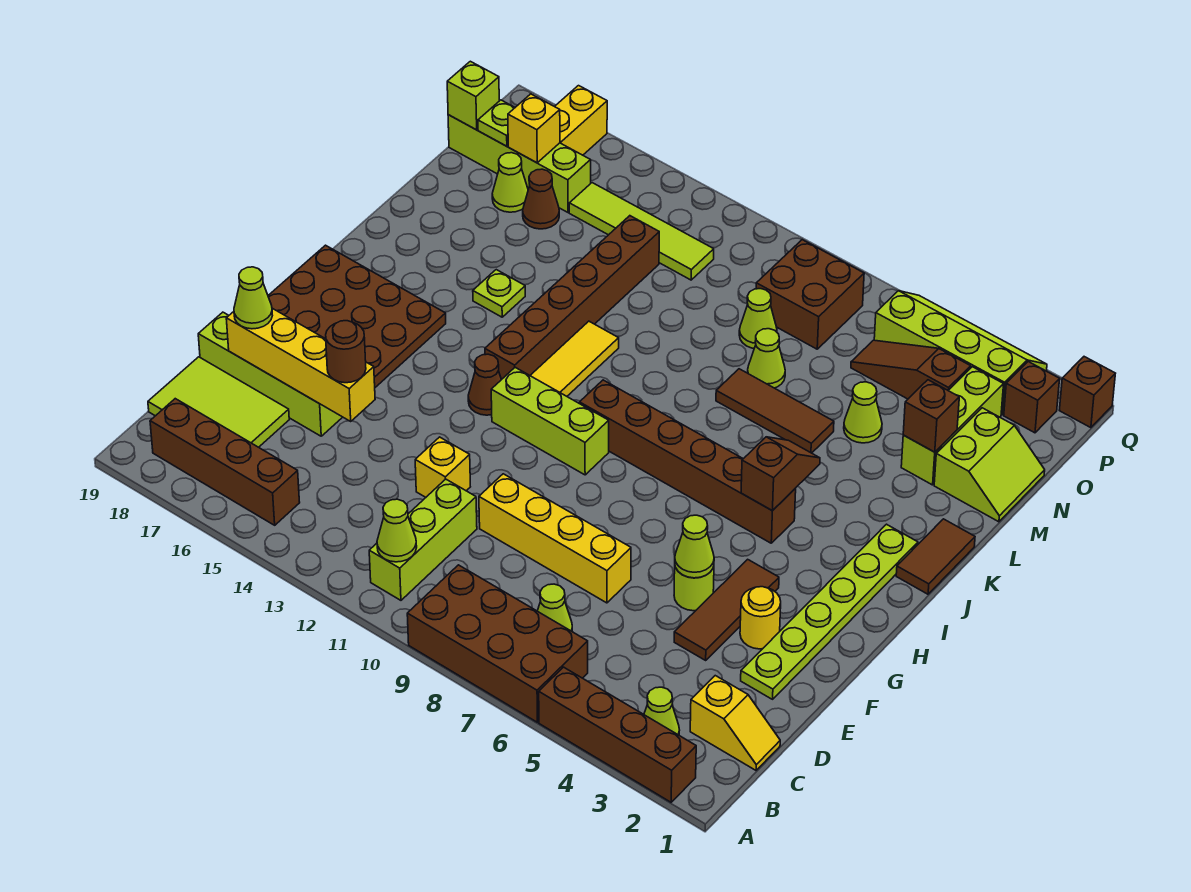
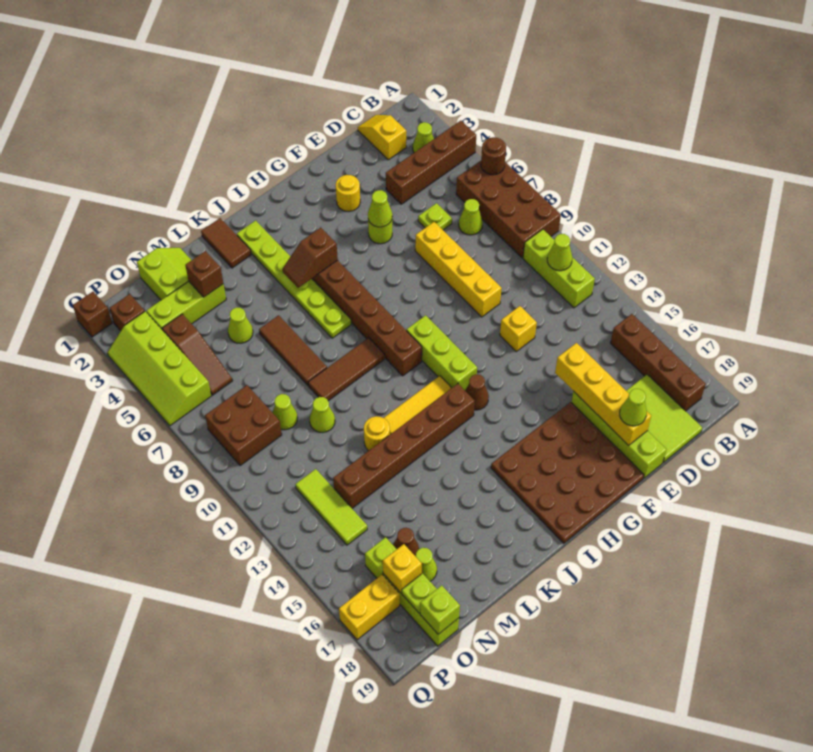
brown brick A2:A5 level 1 -> brown brick A4:D4 level 1
lime brick B11:D11 level 1 -> lime brick B10:B12 level 1
lime plate E2:J2 level 1 -> lime plate J2:J7 level 1
brown tile E4:G4 level 1 -> brown tile J9:L9 level 1
brown round brick E15 level 3 -> brown round brick A6 level 2
brown tile J1:K1 level 1 -> brown tile K1:K2 level 1
lime plate K15 level 1 -> lime plate D6 level 1
none -> yellow round brick L12 level 1
lime slope M1:N2 level 1 top 2 -> lime slope M1:N2 level 1 top N
lime cone M8 level 1 -> lime cone M10 level 1
lime tile O12:O15 level 1 -> lime tile O12:O14 level 1

